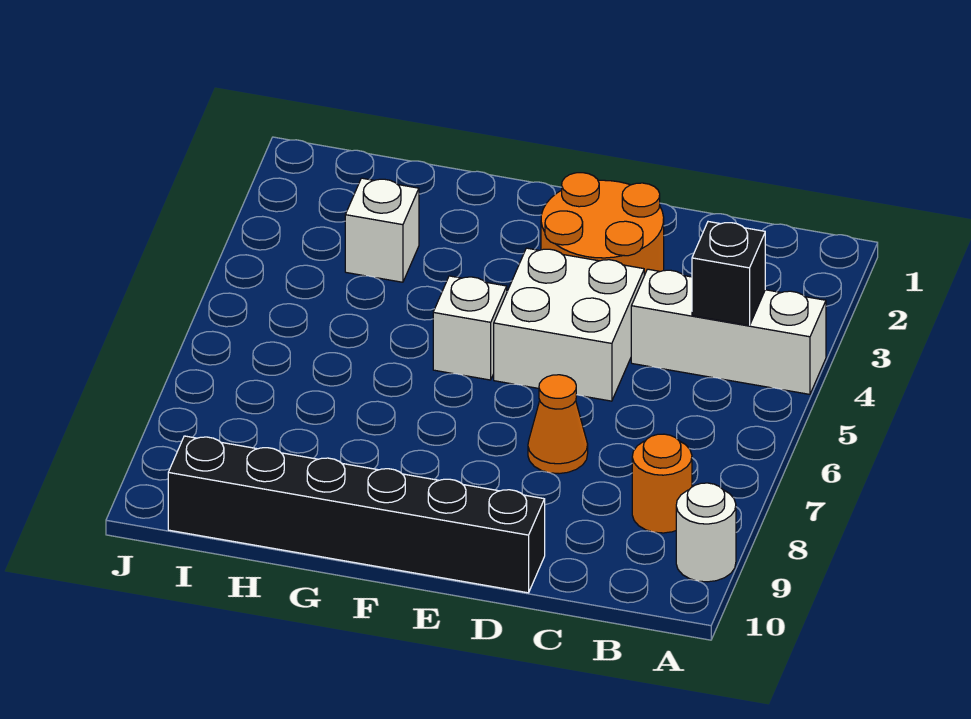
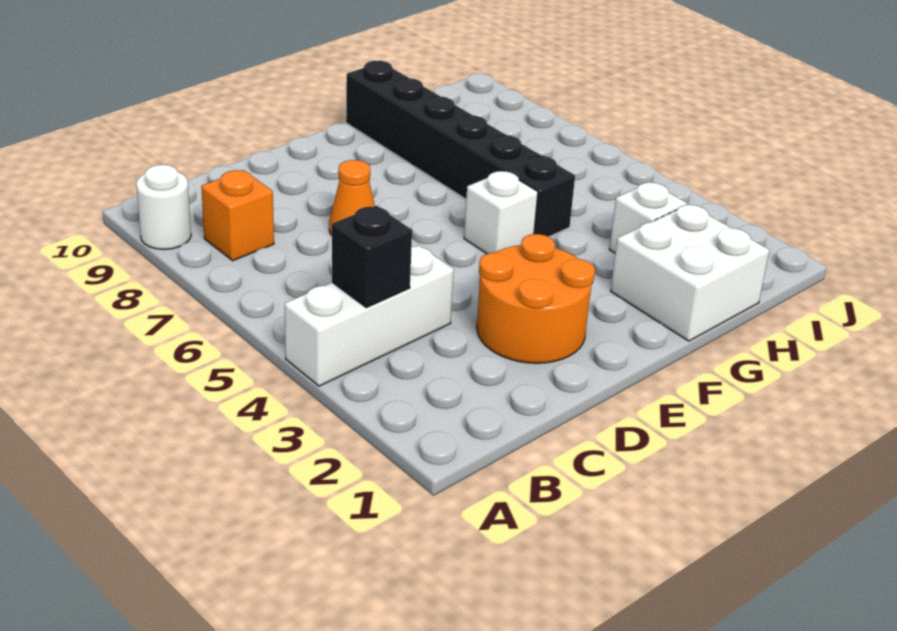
orange round brick B8 level 1 -> orange brick B8 level 1
white brick D4:E5 level 1 -> white brick G1:H2 level 1
black brick D10:I10 level 1 -> black brick G5:G10 level 1

